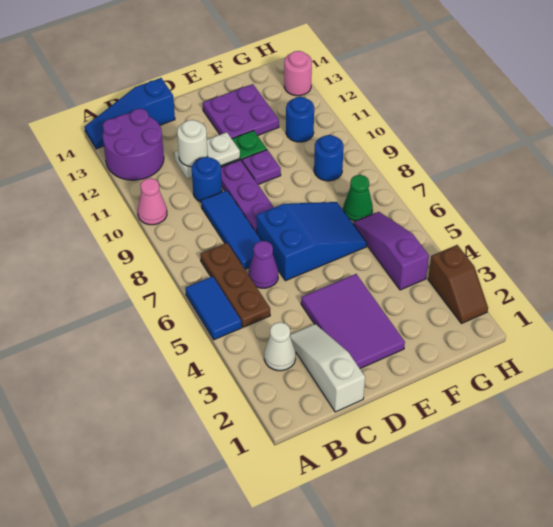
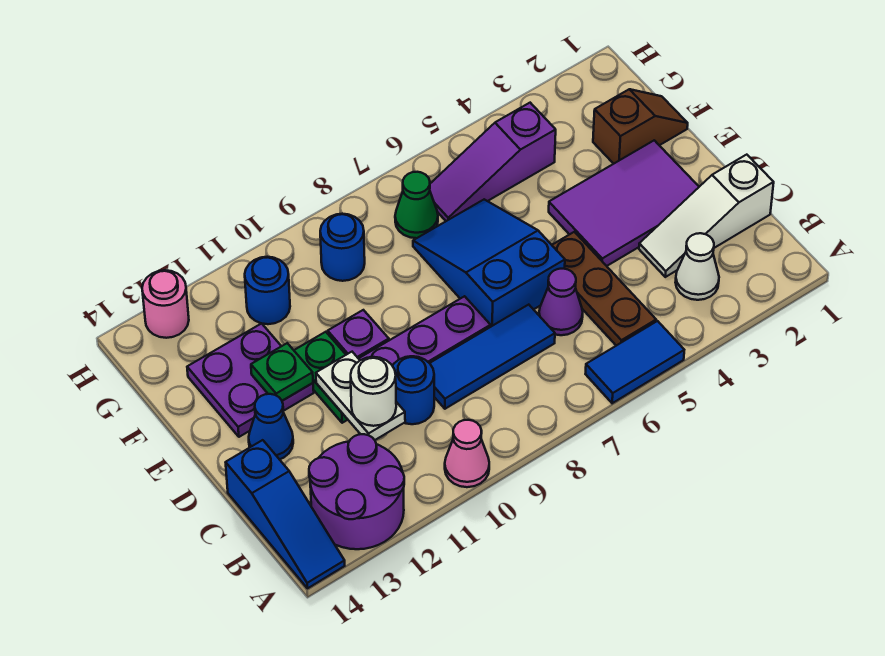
brown plate B5:B7 level 1 -> brown plate B5:D5 level 1
none -> blue cone D13 level 1
none -> green plate E12 level 2
brown slope H2:H3 level 1 top 3 -> brown slope F1:F2 level 1 top 2

